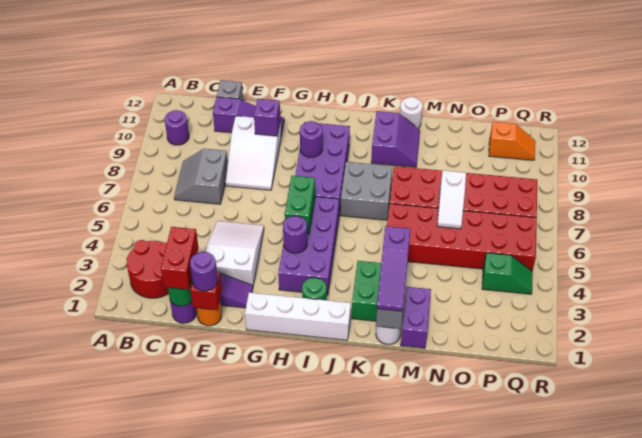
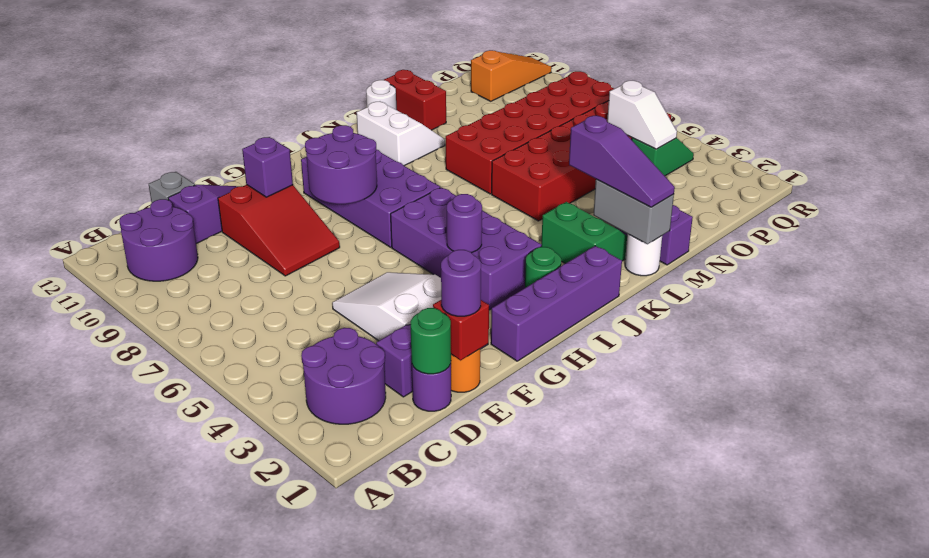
red round brick B2:C3 level 1 -> purple round brick B2:C3 level 1
purple round brick B10 level 1 -> purple round brick B10:C11 level 1
grey slope C7:D8 level 1 top D -> none
red brick D1:D2 level 3 -> red brick M11:M12 level 1
white slope E8:F10 level 1 top 10 -> red slope E8:F10 level 1 top 10
white brick G1:J1 level 1 -> purple brick G1:J1 level 1
green brick H5:H6 level 2 -> none
purple round brick H9 level 2 -> purple round brick G8:H9 level 2
grey brick J7:K8 level 1 -> none
purple slope K10:L11 level 1 top K -> white slope K10:L11 level 1 top K
white slope N6:N7 level 2 top 7 -> white slope P4:P5 level 2 top 5
orange slope P11:Q11 level 1 top P -> orange slope P11:R11 level 1 top P

